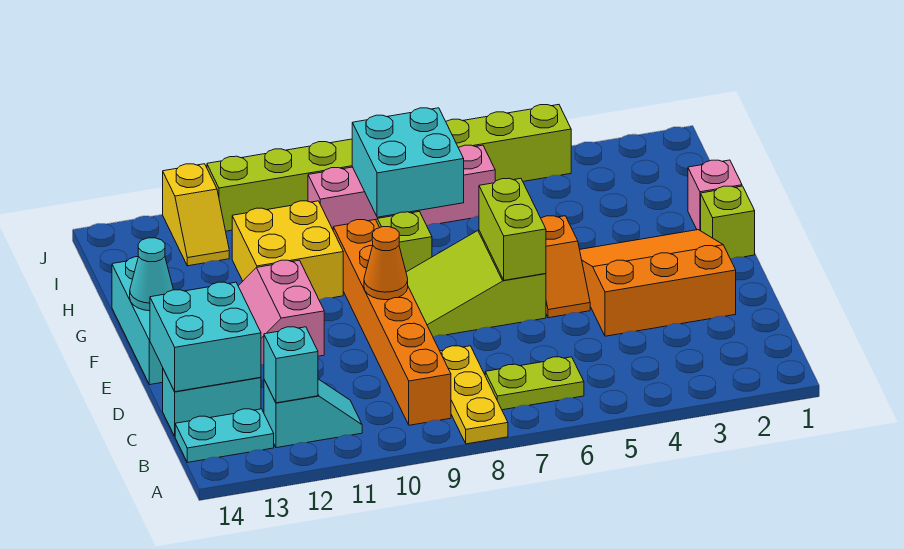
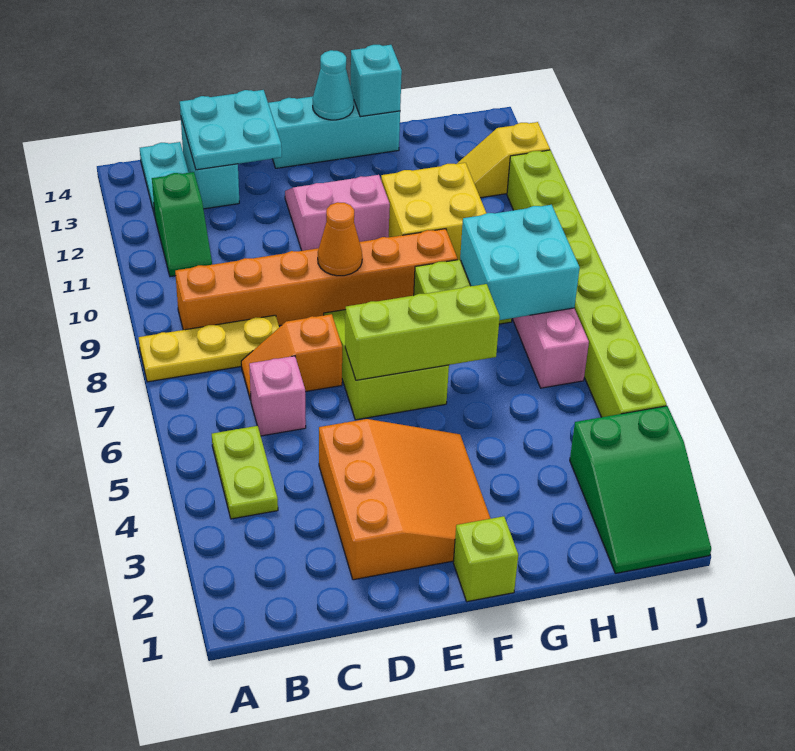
lime plate B6:B7 level 1 -> lime plate B4:B5 level 1
cyan slope B11:B12 level 1 top 12 -> green slope B11:B12 level 1 top 12
cyan brick B12 level 2 -> cyan brick G14 level 2
cyan brick C13:D14 level 2 -> cyan plate C13:D14 level 2
orange slope E5:F5 level 1 top F -> orange slope C7:D7 level 1 top D
lime brick E6:F6 level 2 -> lime brick E6:G6 level 2
pink brick G1 level 1 -> pink brick C6 level 1
none -> green slope I1:J3 level 1 top 3

